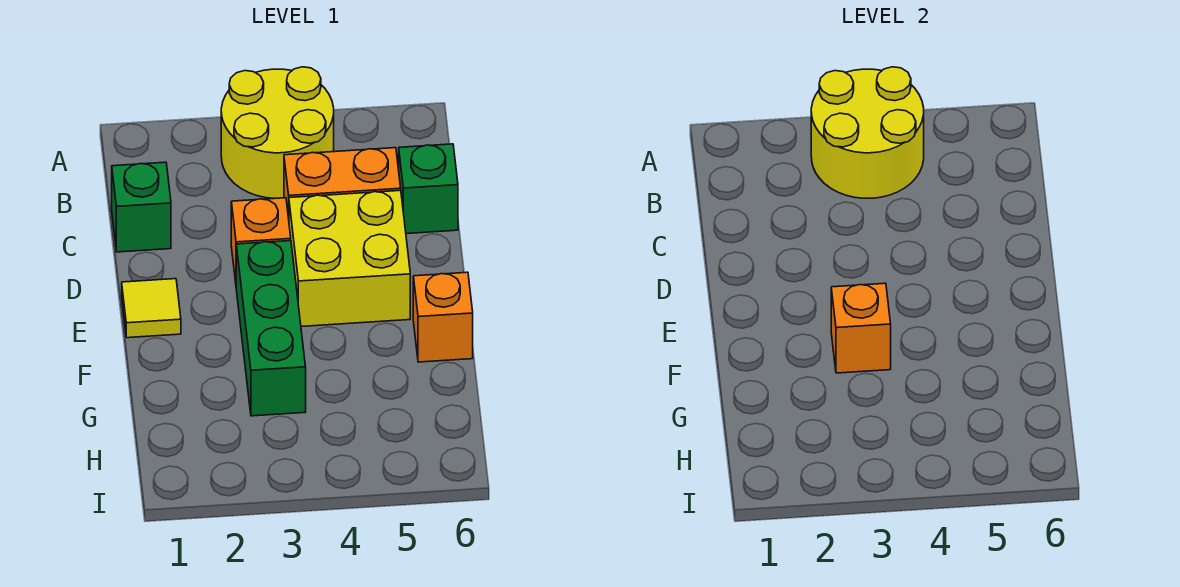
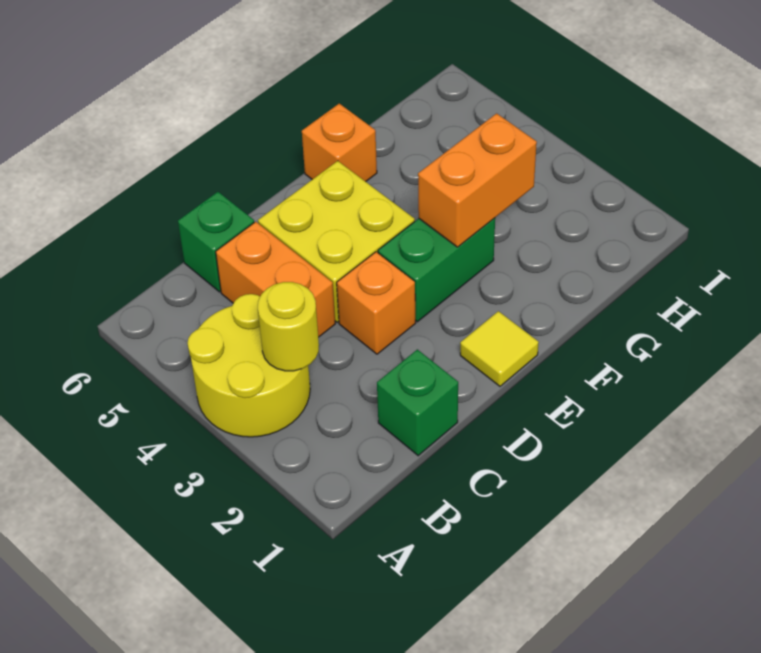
yellow round brick A3:B4 level 2 -> yellow round brick B3 level 2
green brick E3:G3 level 1 -> green brick E3:F3 level 1
orange brick F3 level 2 -> orange brick F3:G3 level 2

